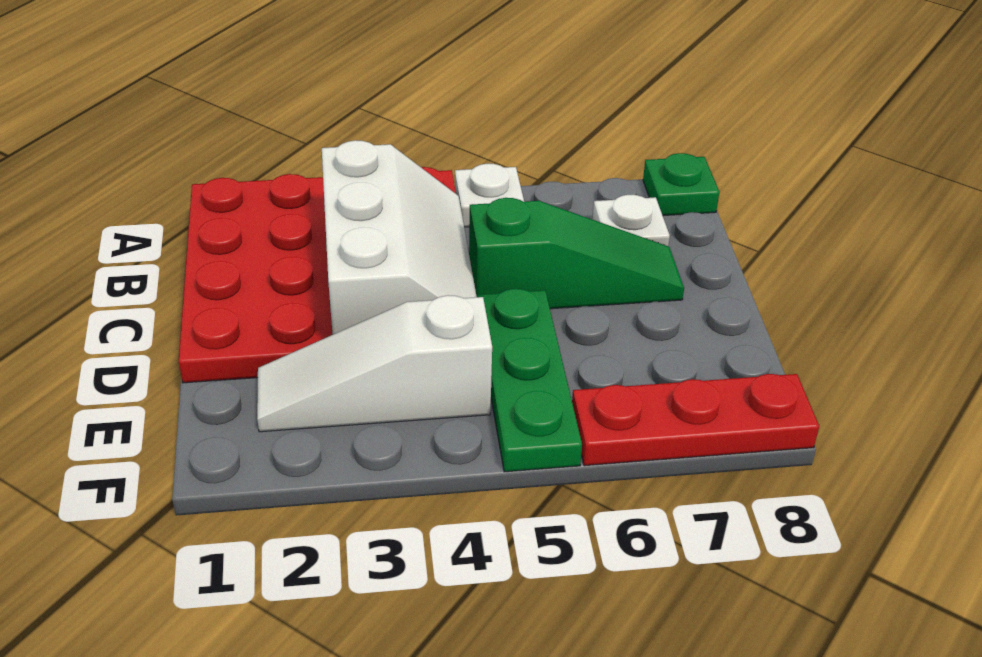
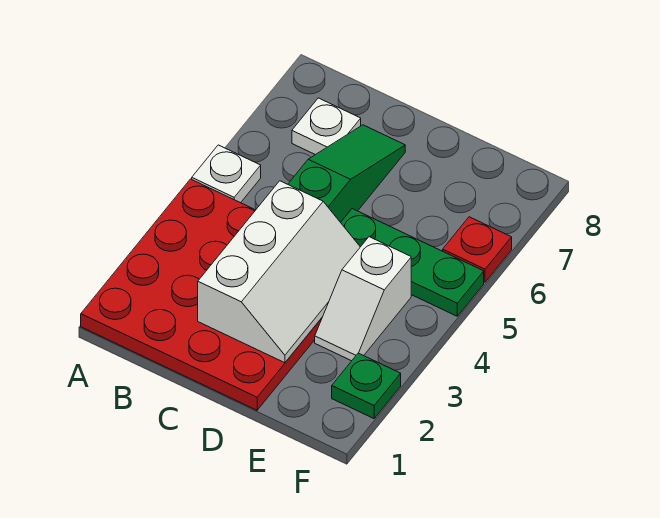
green plate A8 level 1 -> green plate F2 level 1
white slope B3:D4 level 2 top 3 -> white slope C2:D4 level 2 top C
white slope E2:E4 level 1 top 4 -> white slope E3:E4 level 1 top 4
red plate F6:F8 level 1 -> red plate F6 level 1

